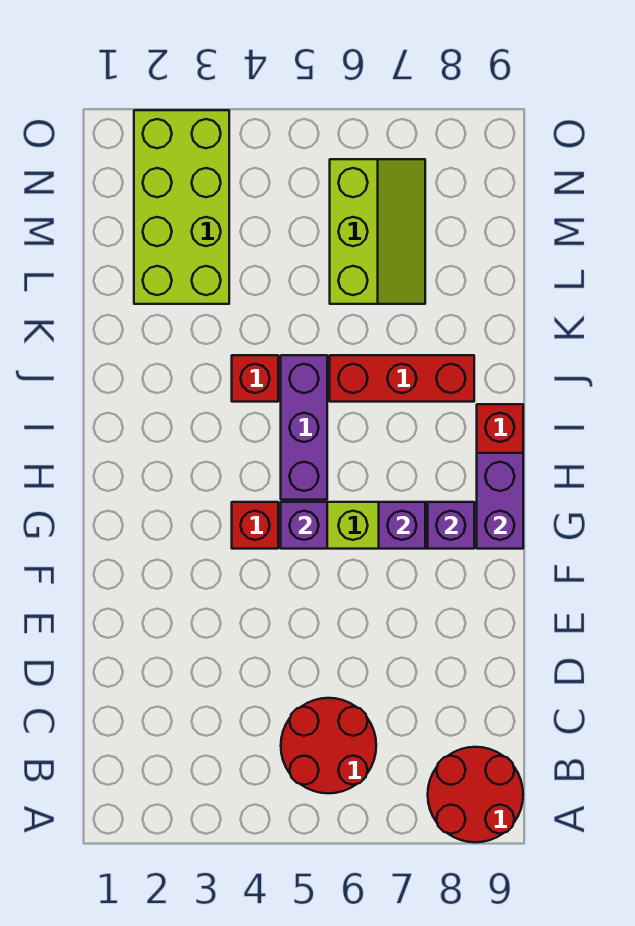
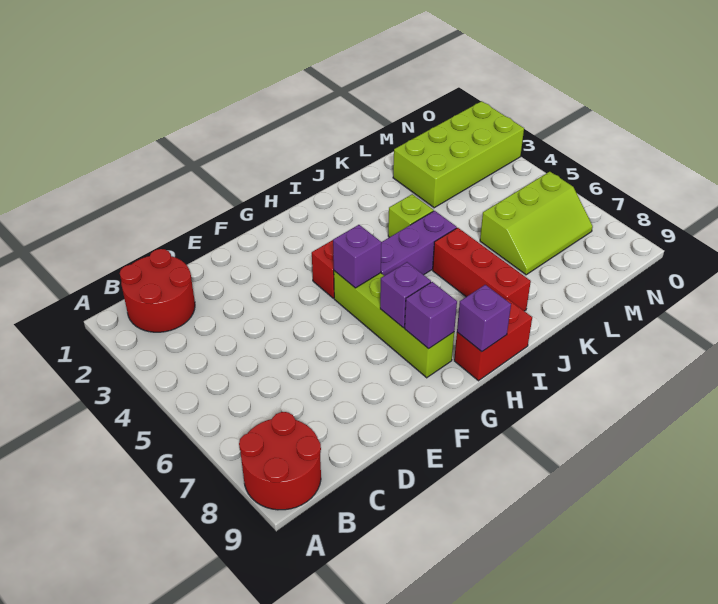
red round brick B5:C6 level 1 -> red round brick B1:C2 level 1
purple brick G9:H9 level 2 -> purple brick H9 level 2
red brick J4 level 1 -> lime brick J4 level 1

